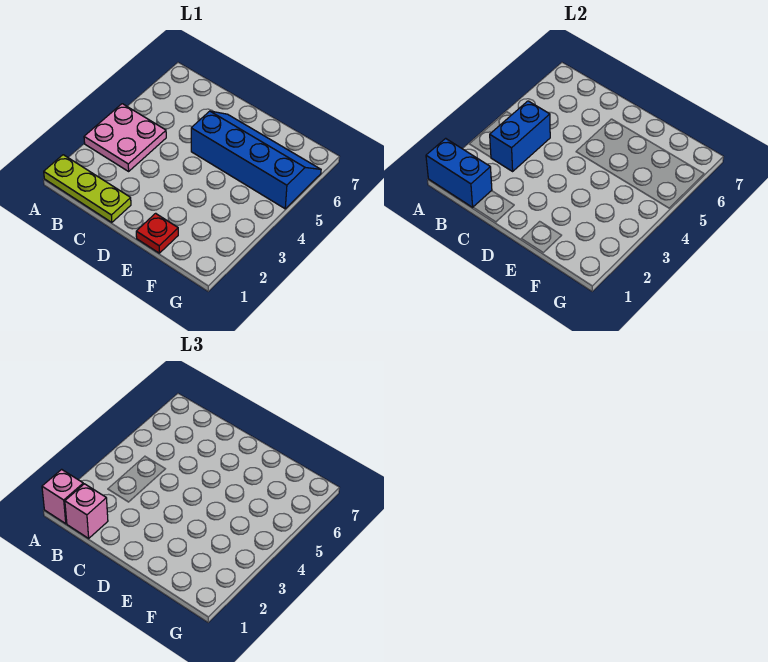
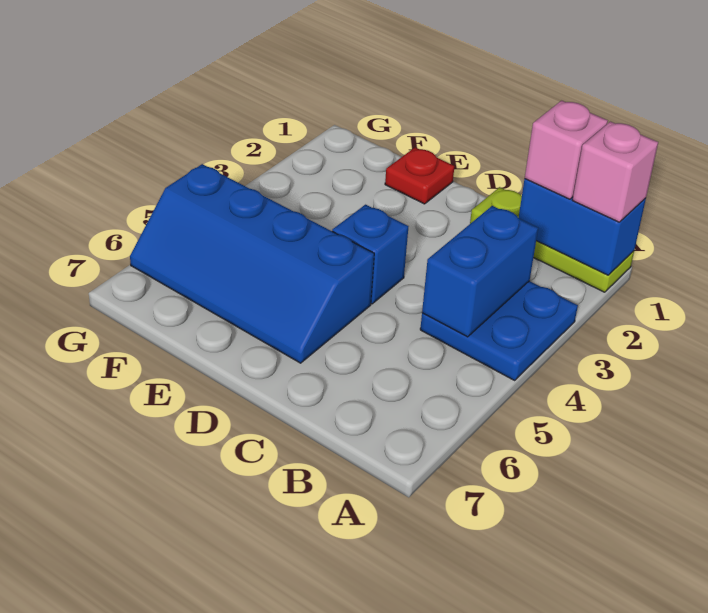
pink plate A3:B4 level 1 -> blue plate A3:B4 level 1
none -> blue brick D4 level 1

